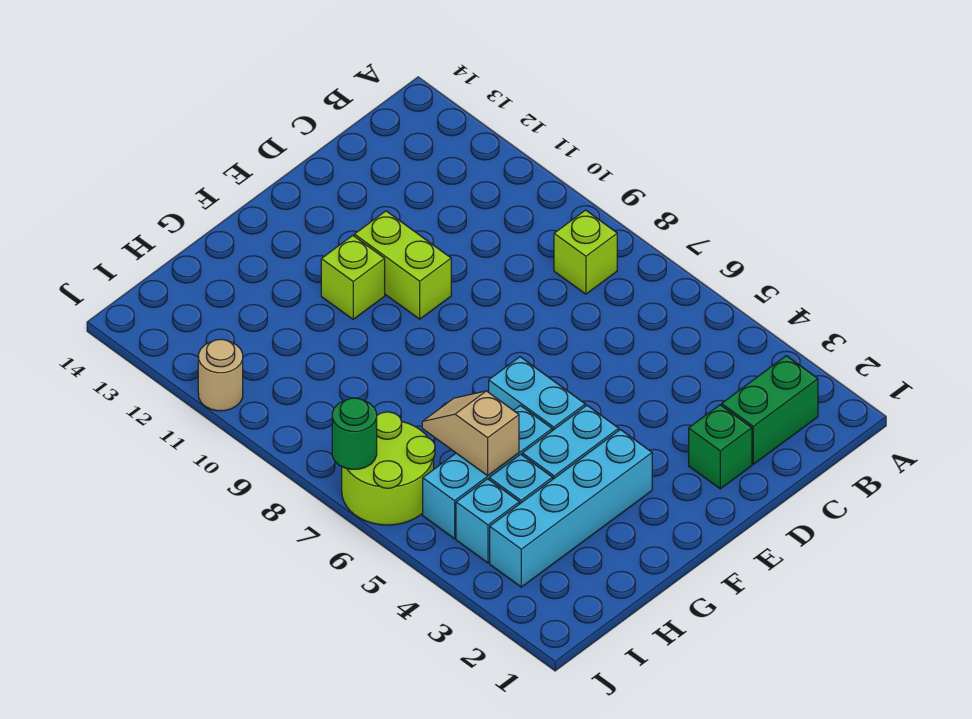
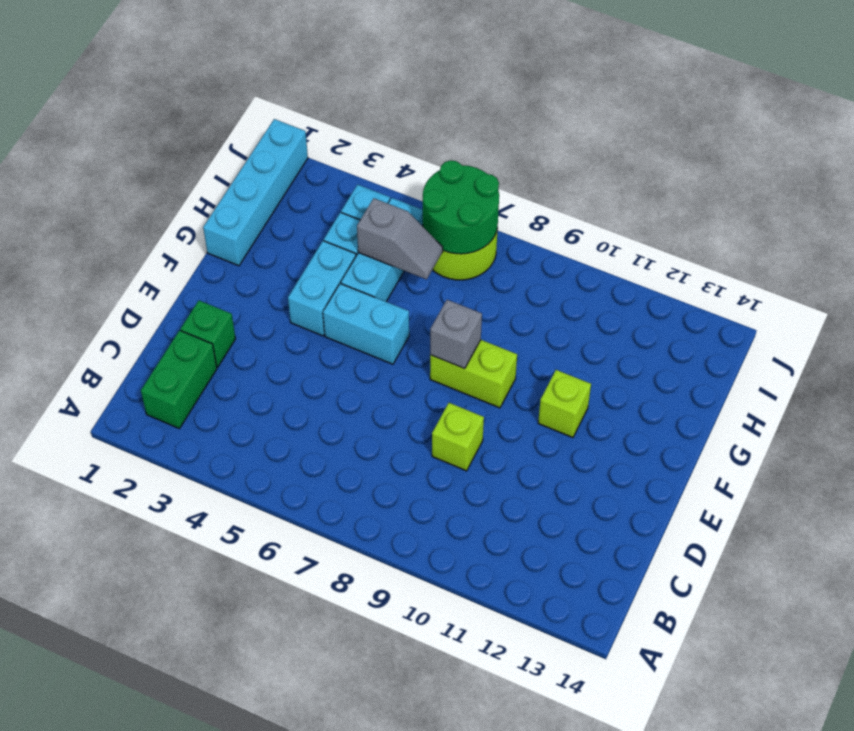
lime brick B8 level 1 -> lime brick D9 level 1
lime brick E10:E11 level 1 -> lime brick F8:F9 level 1
cyan brick F3:I3 level 1 -> cyan brick G1:J1 level 1
none -> grey brick F8 level 2
tan slope H5:H6 level 2 top 5 -> grey slope H5:H6 level 2 top 5
green round brick J7 level 2 -> green round brick I6:J7 level 2
tan round brick J11 level 1 -> none

